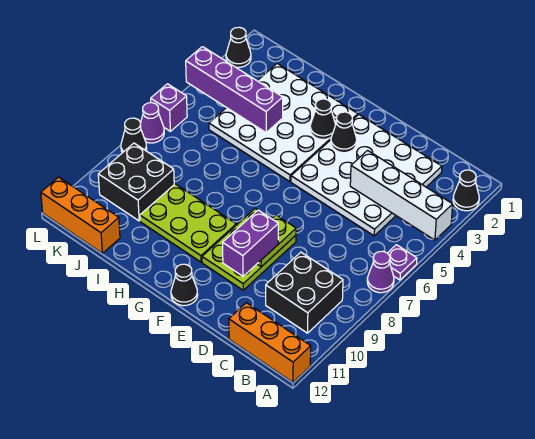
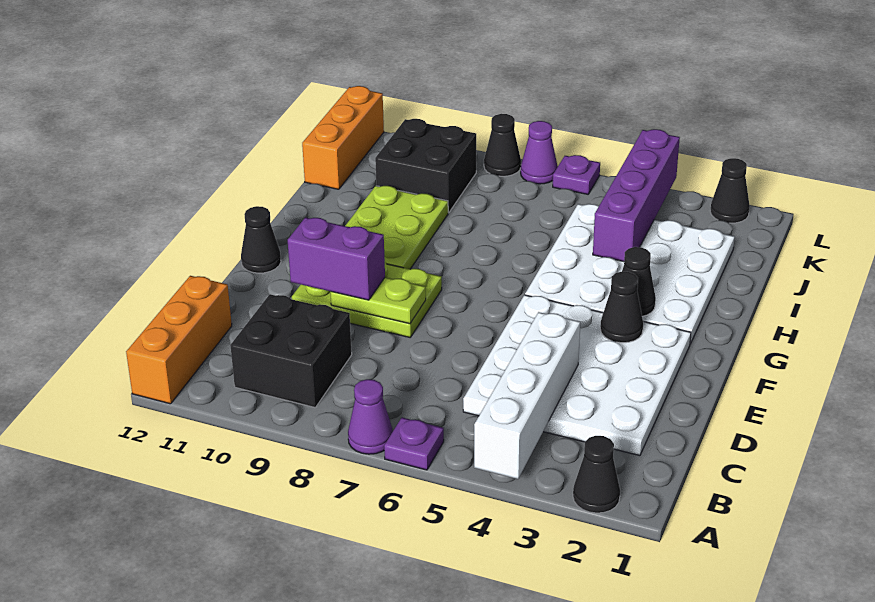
purple brick L6 level 1 -> purple plate L6 level 1

